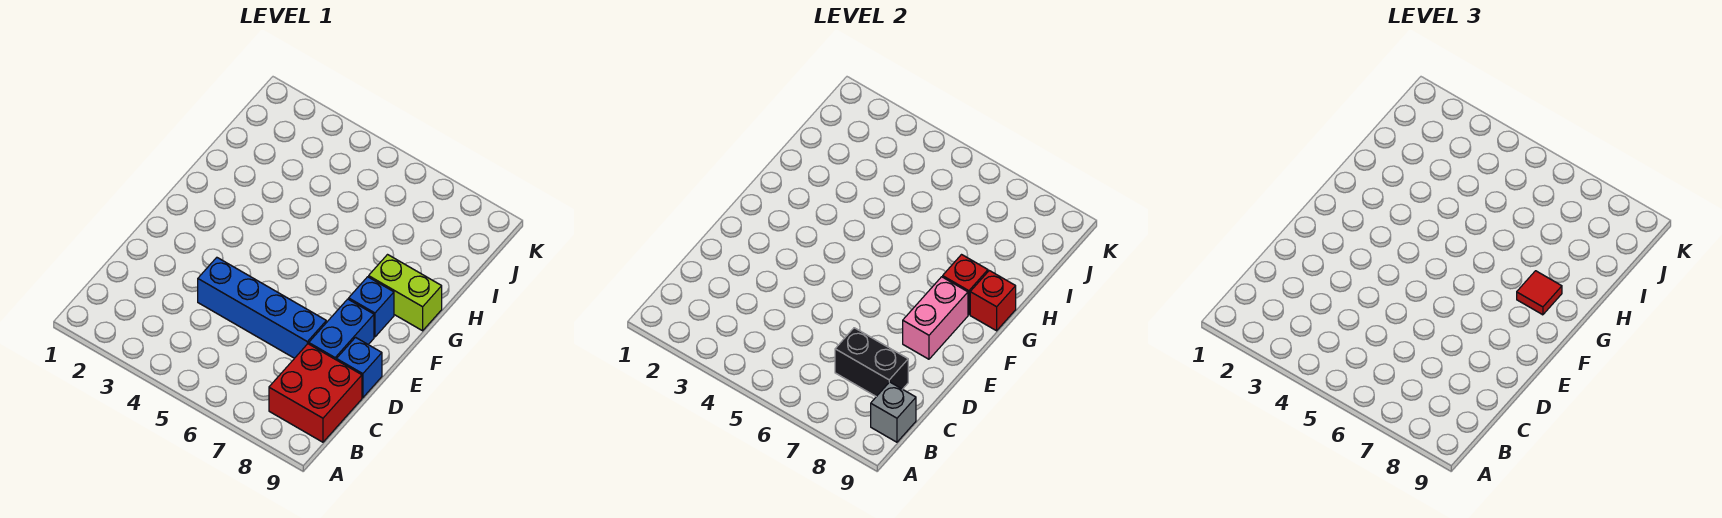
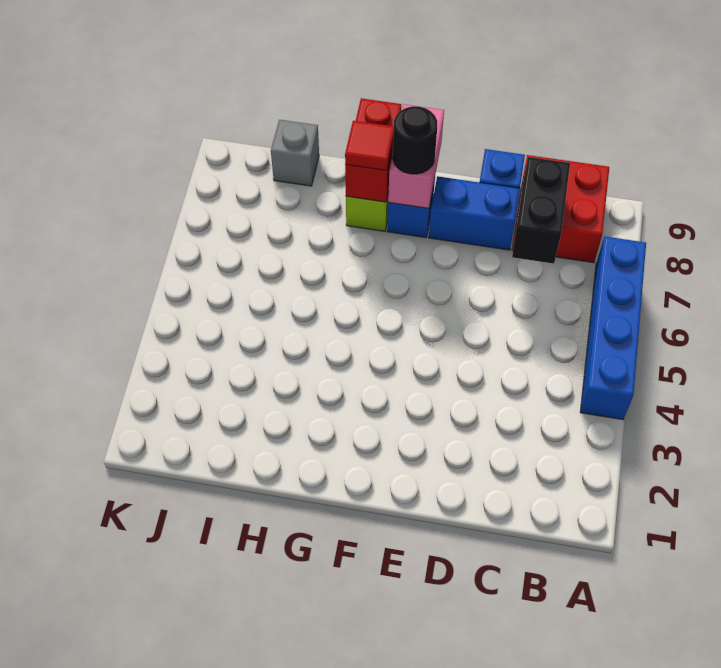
grey brick B9 level 2 -> grey brick I9 level 1
blue brick D4:D7 level 1 -> blue brick A4:A7 level 1
pink brick E8:F8 level 2 -> pink brick F8:F9 level 2
none -> black round brick F8 level 3

